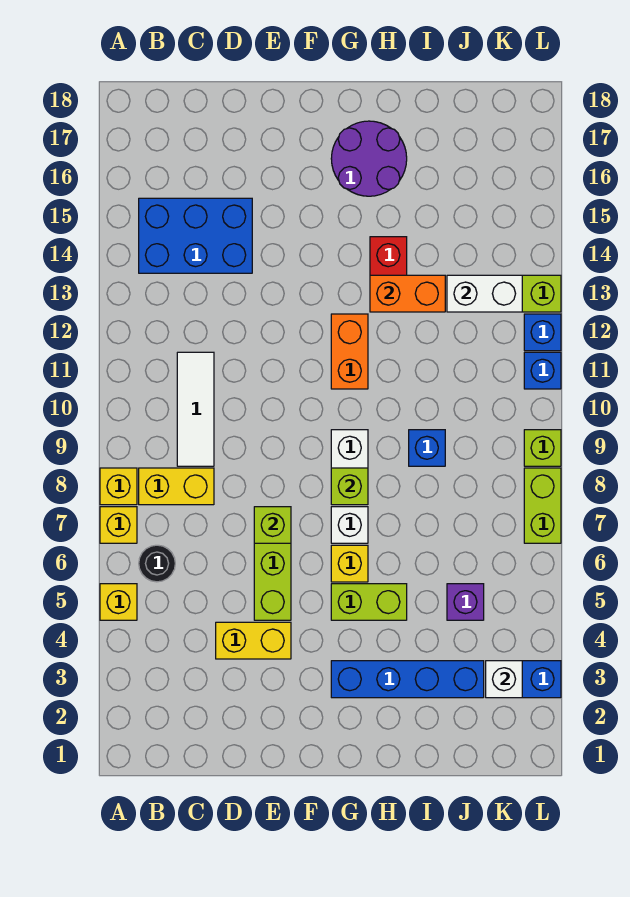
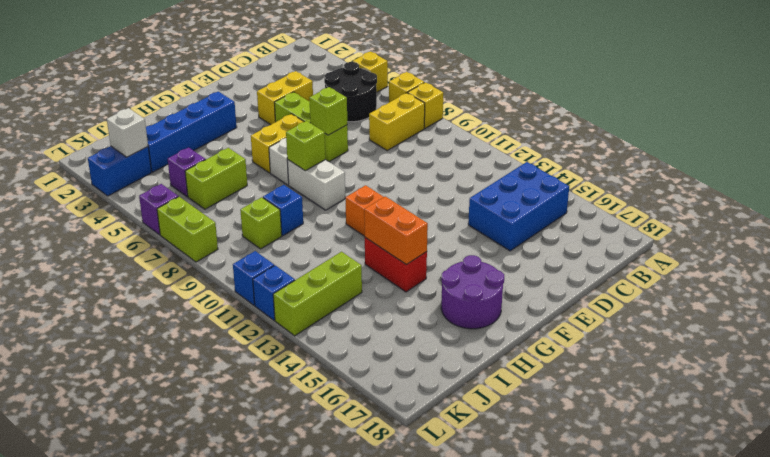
black round brick B6 level 1 -> black round brick B5:C6 level 1
white tile C9:C11 level 1 -> none
lime brick G5:H5 level 1 -> lime brick I6:J6 level 1
yellow brick G6 level 1 -> yellow brick F6:G6 level 1
orange brick H13:I13 level 2 -> orange brick H13:H14 level 2
white brick J13:K13 level 2 -> none
none -> purple brick L6 level 1
lime brick L9 level 1 -> lime brick J9 level 1

